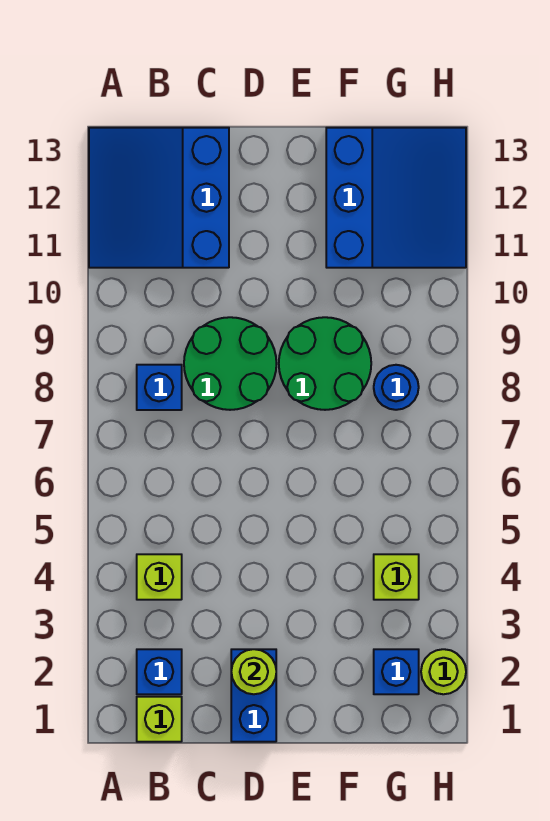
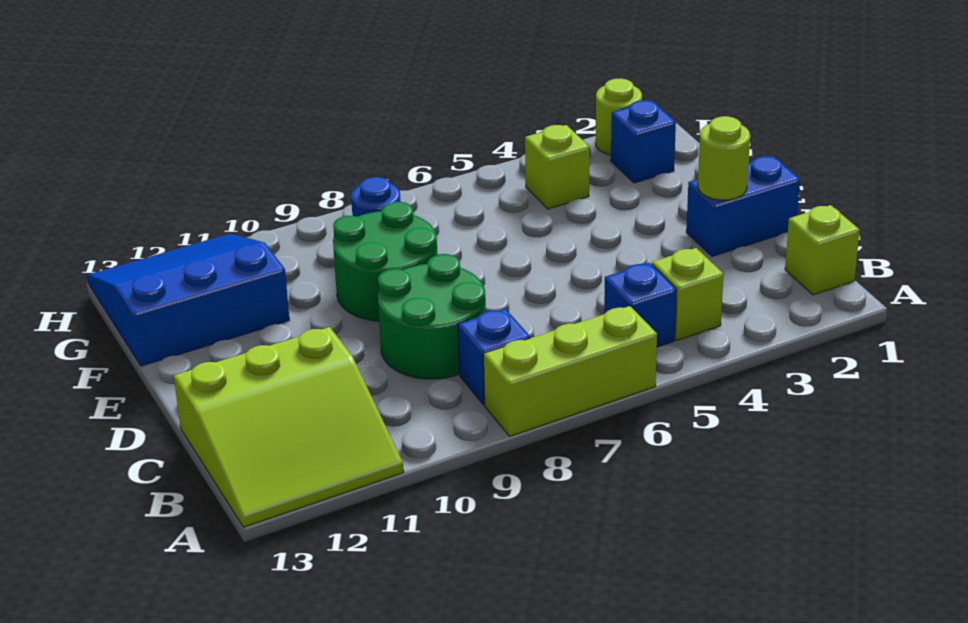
none -> lime brick A6:A8 level 1
blue slope A11:C13 level 1 top C -> lime slope A11:C13 level 1 top C
blue brick B2 level 1 -> blue brick B5 level 1

